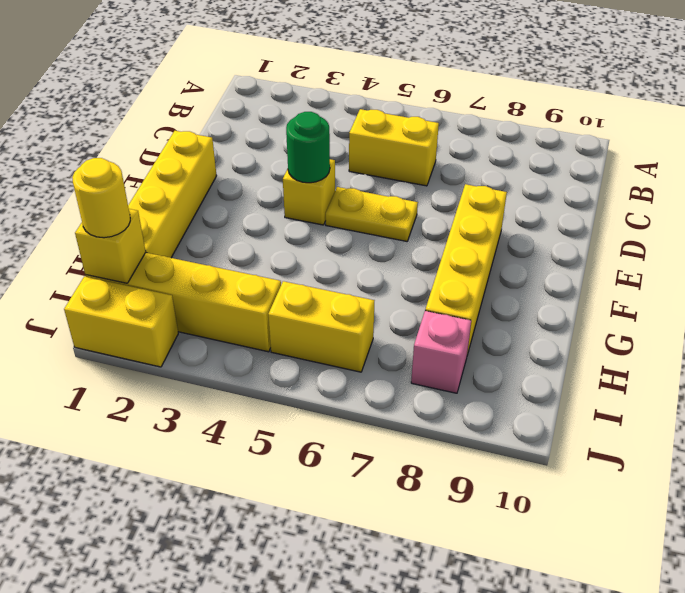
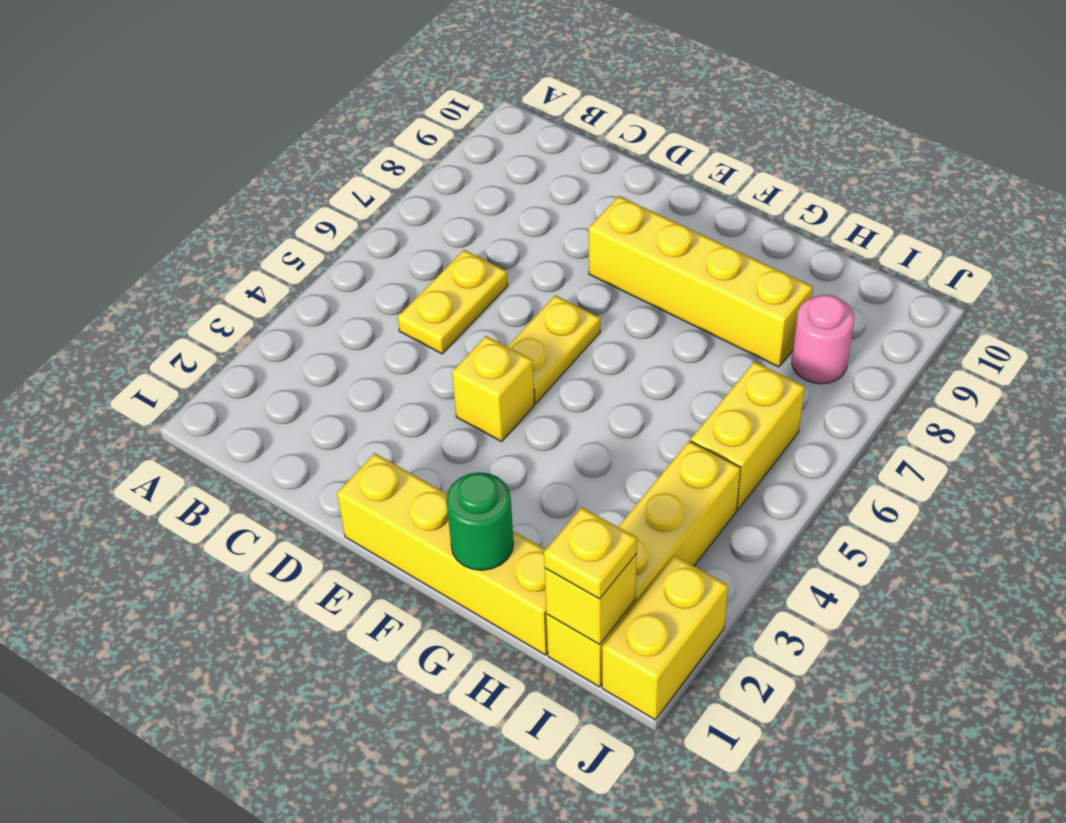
yellow brick C5:C6 level 1 -> yellow plate C5:C6 level 1
green round brick E4 level 2 -> green round brick G1 level 2
yellow round brick I1 level 3 -> yellow plate I1 level 3
pink brick I8 level 1 -> pink round brick I8 level 1

